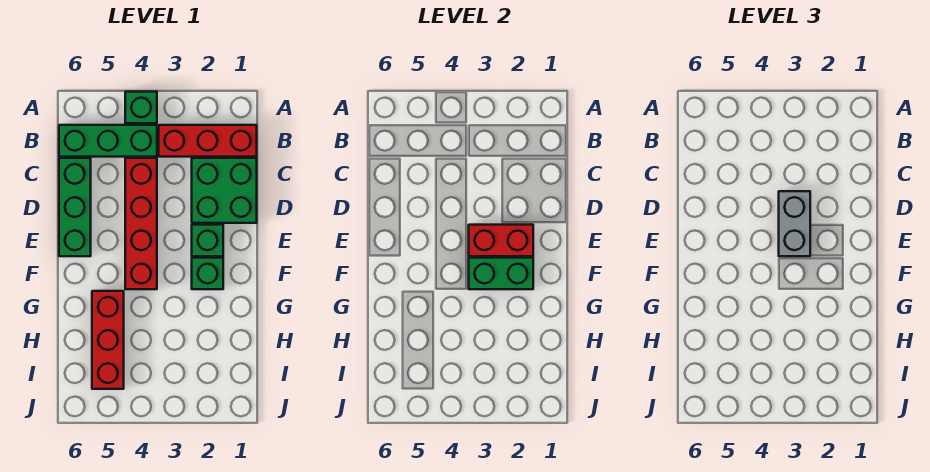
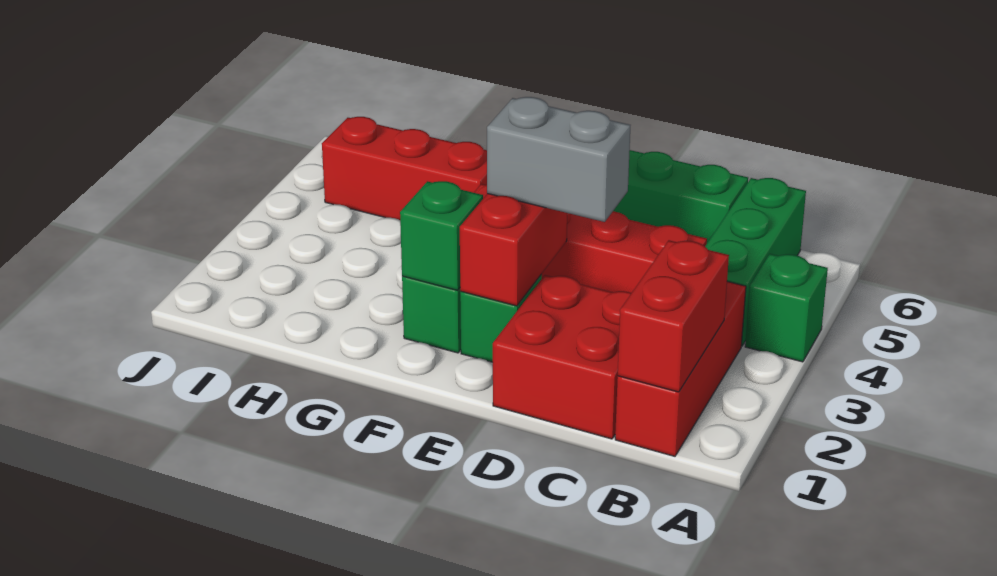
none -> red brick B1:B2 level 2
green brick C1:D2 level 1 -> red brick C1:D2 level 1
green brick F2:F3 level 2 -> green brick F2 level 2

